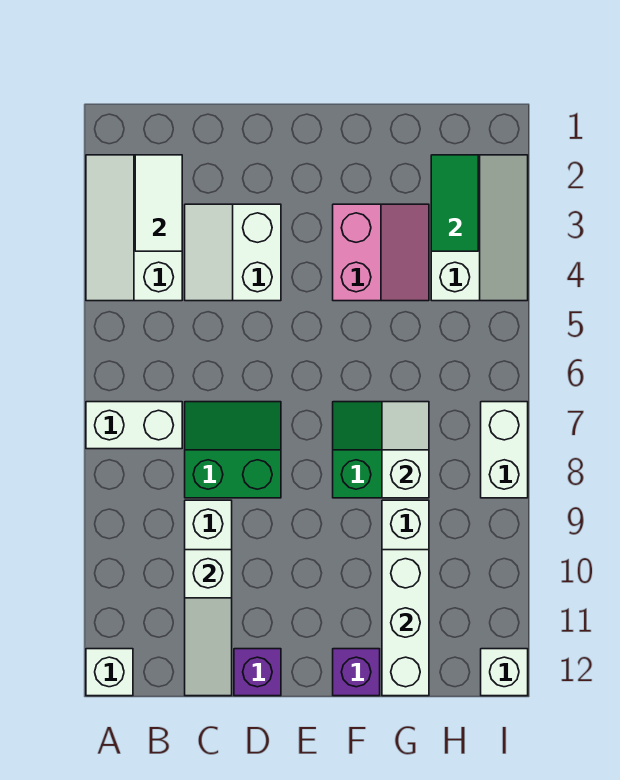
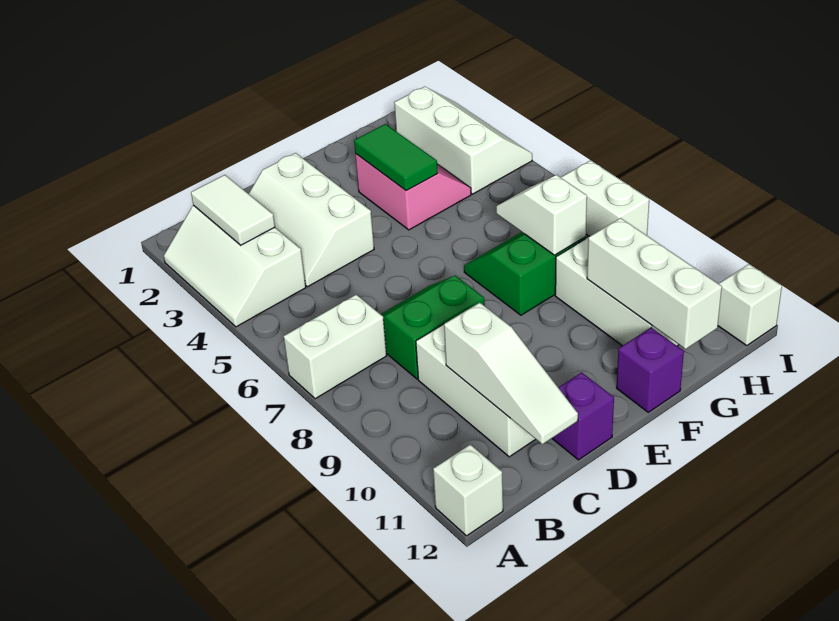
white slope C3:D4 level 1 top D -> white slope C2:D4 level 1 top D
green tile H2:H3 level 2 -> green tile F3:F4 level 2

